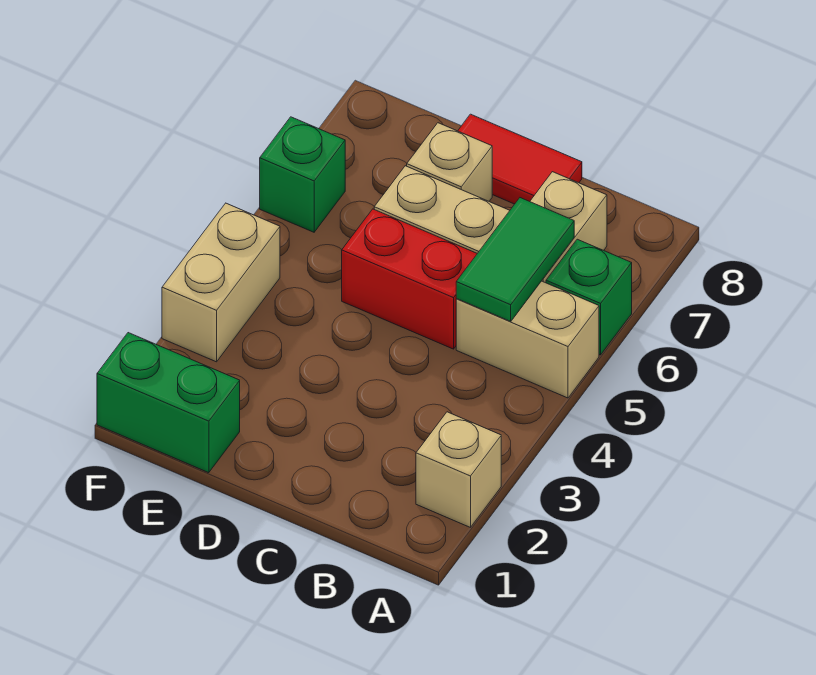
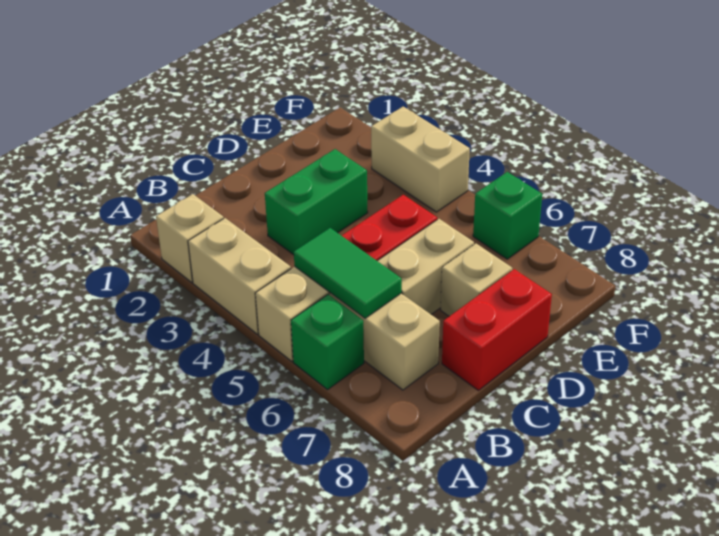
none -> tan brick A3:A4 level 1
red tile C8:D8 level 1 -> red brick C8:D8 level 1
green brick E1:F1 level 1 -> green brick C3:D3 level 1

